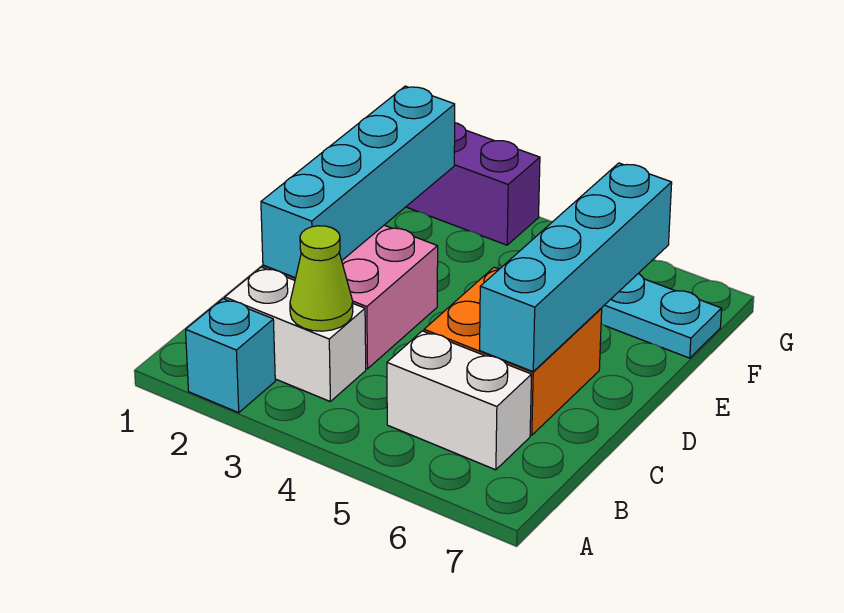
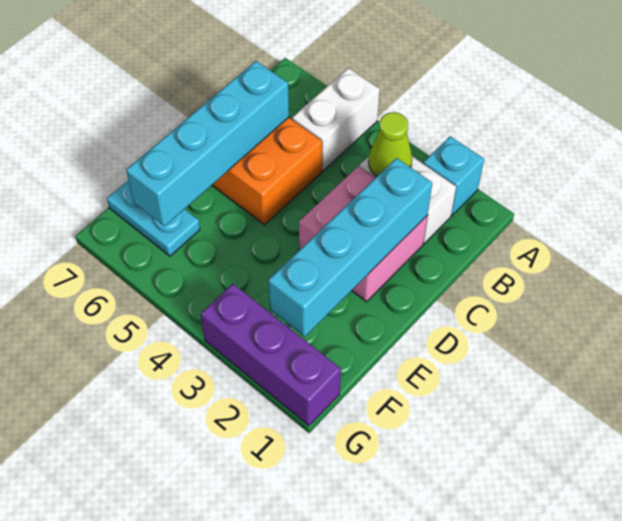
white brick B5:B6 level 1 -> white brick A5:B5 level 1

